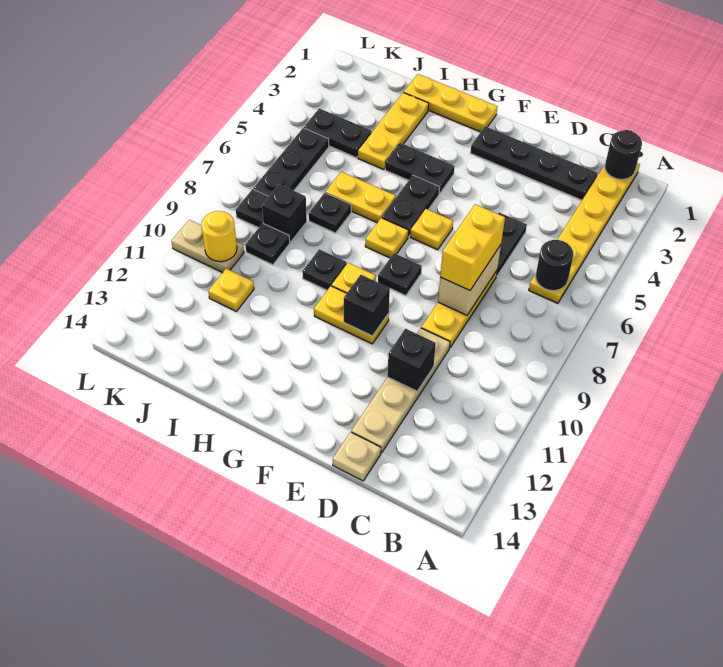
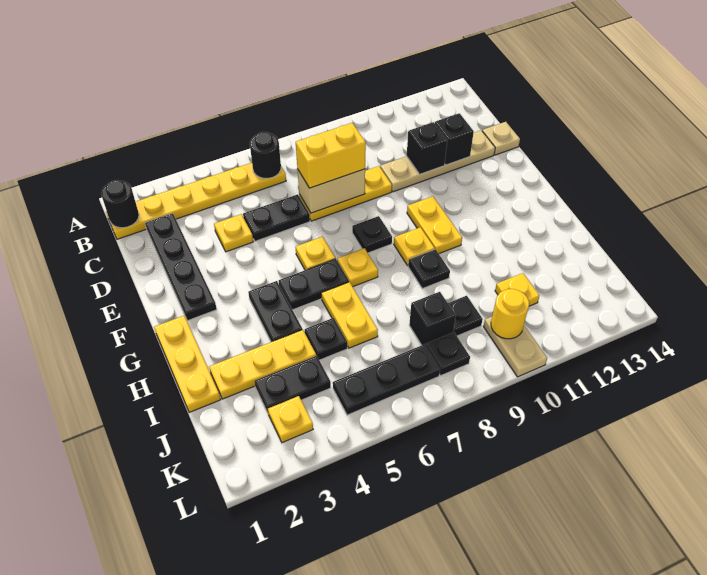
none -> yellow plate D4 level 1
black brick F10 level 2 -> black brick D12 level 2
black plate I7 level 1 -> black plate I5 level 1
black plate J4:K4 level 1 -> black plate J3:J4 level 1
none -> yellow plate K3 level 1

